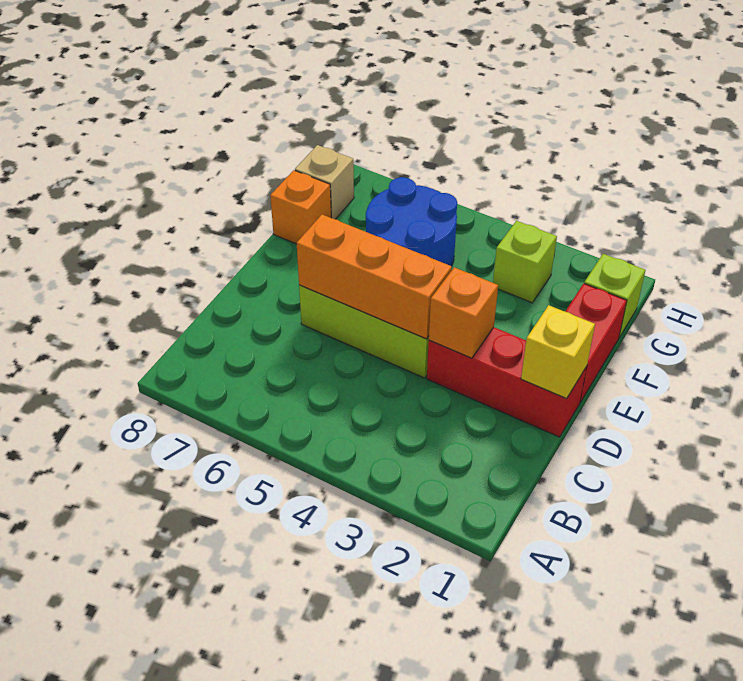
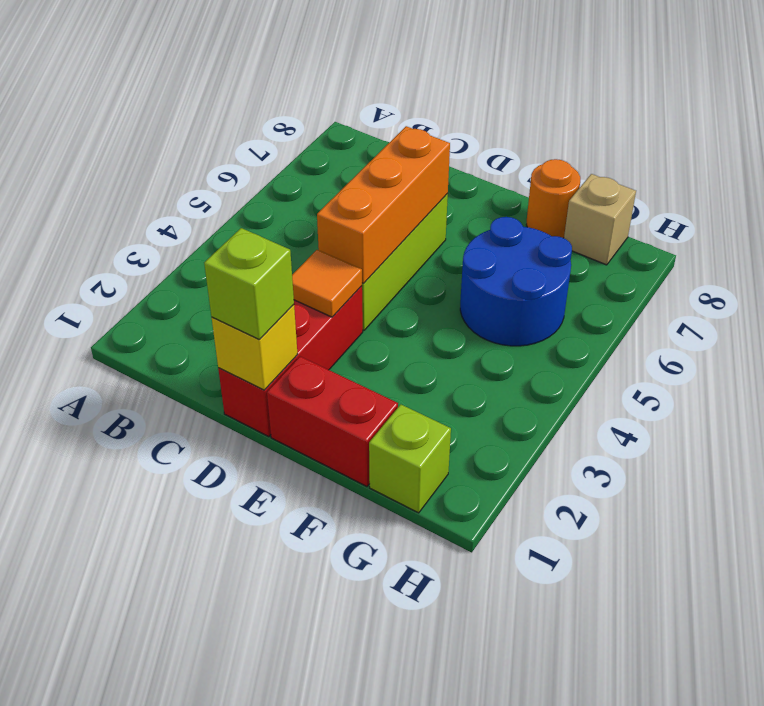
orange brick D3 level 2 -> orange tile D3 level 2
orange brick F8 level 1 -> orange round brick F8 level 1
lime brick G3 level 1 -> lime brick D1 level 3

